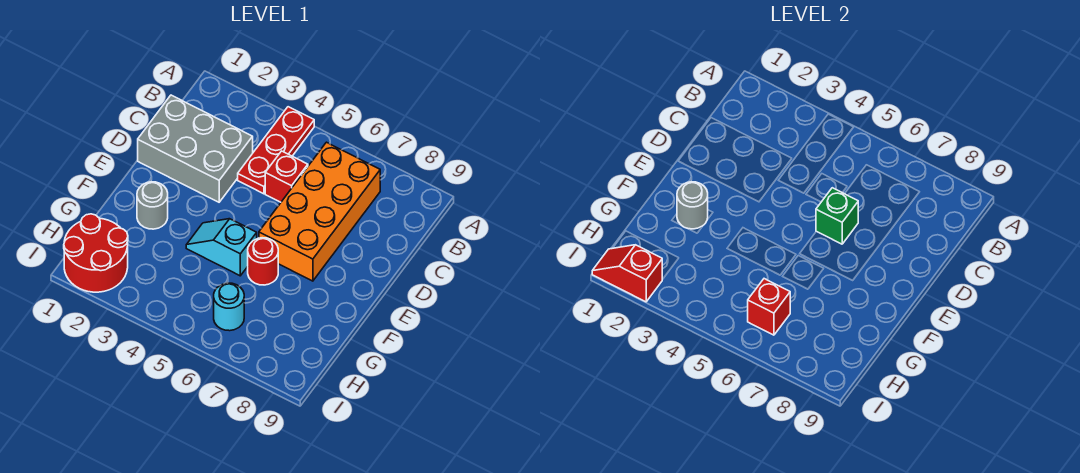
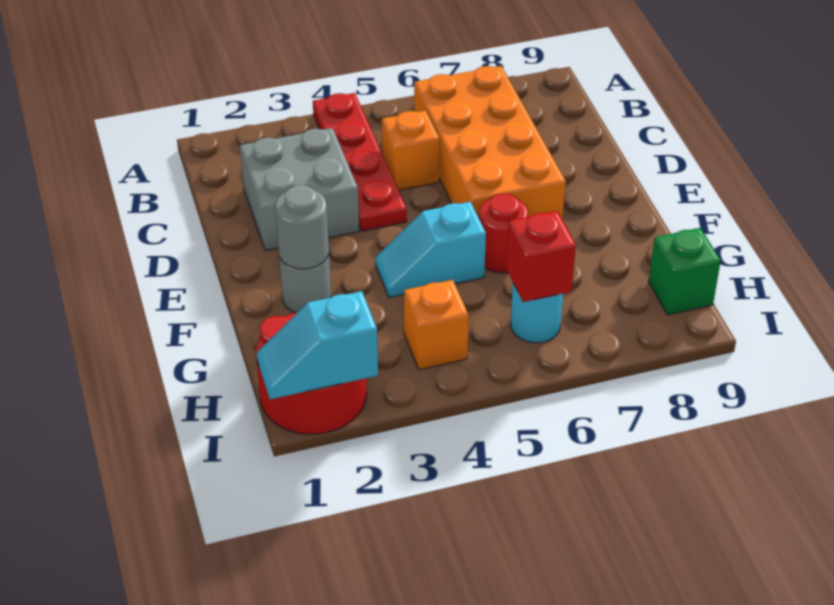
red plate A4:C4 level 1 -> red plate A4:D4 level 1
grey brick C1:D3 level 1 -> grey brick C2:D3 level 1
red brick C5 level 1 -> orange brick C5 level 1
green brick D6 level 2 -> green brick H9 level 1
none -> orange brick H4 level 1
red slope I1:I2 level 2 top 2 -> cyan slope I1:I2 level 2 top 2

